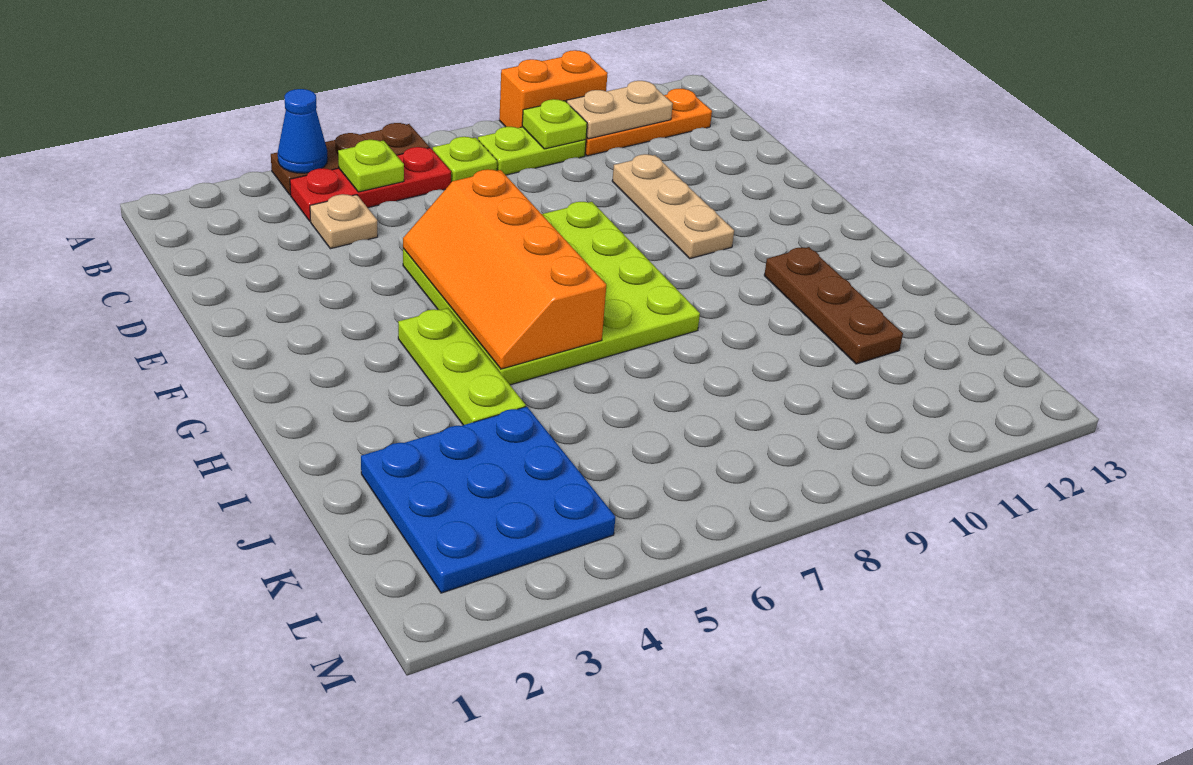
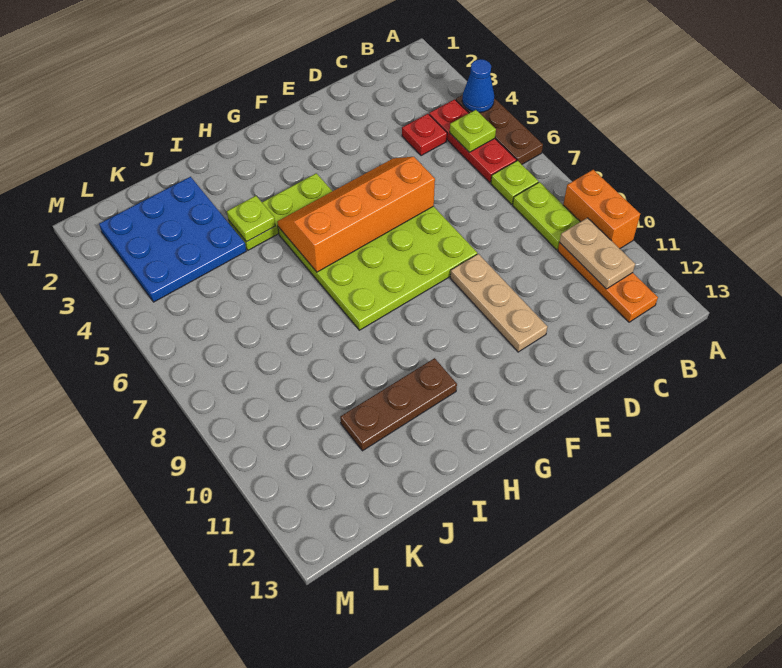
lime plate B9 level 2 -> lime plate I4 level 2
tan plate C4 level 1 -> red plate C4 level 1
tan plate D10:F10 level 1 -> tan plate E9:E11 level 1

